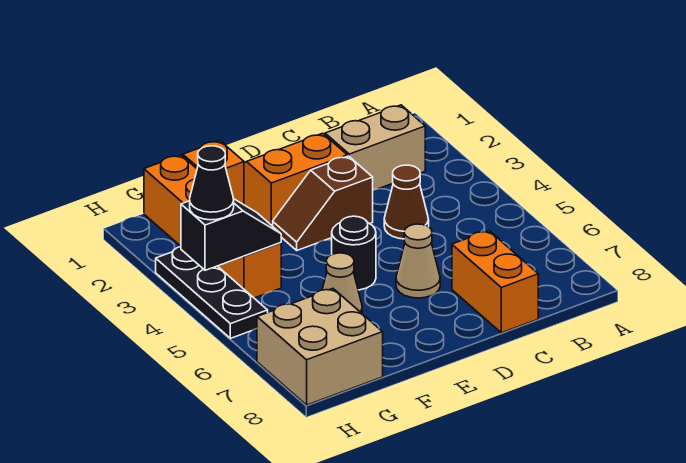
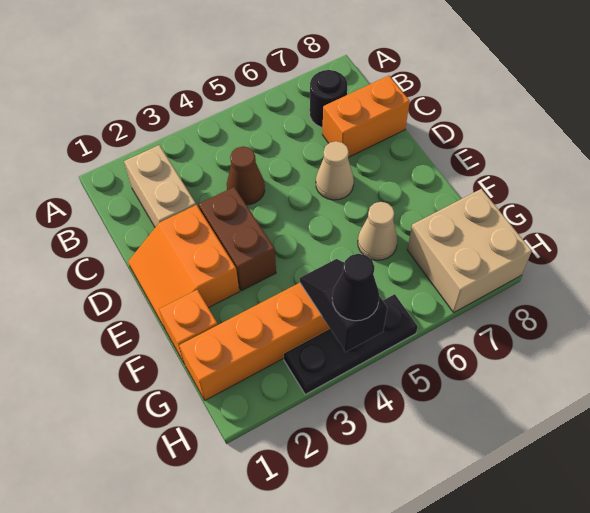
brown slope D3:E3 level 1 top D -> brown brick D3:E3 level 1
black round brick E5 level 1 -> black round brick B7 level 1

